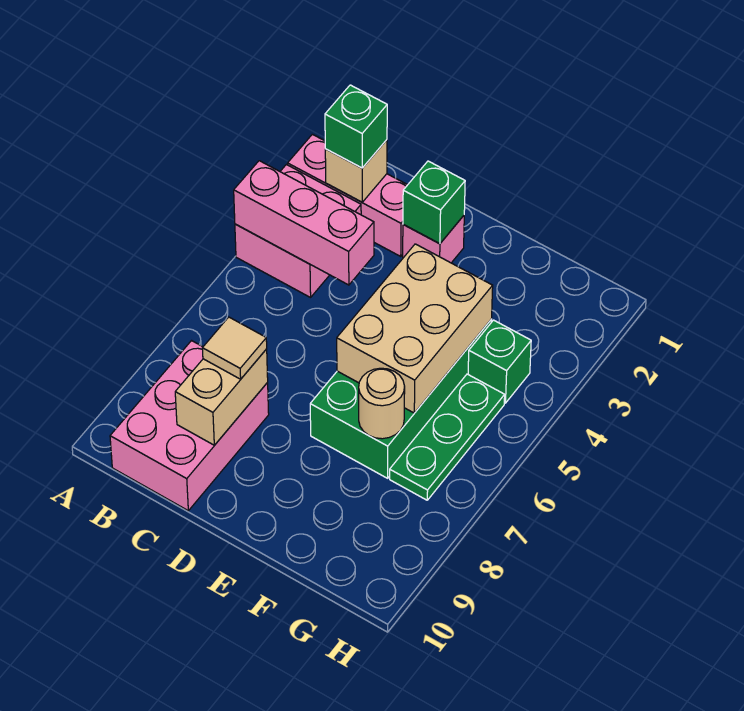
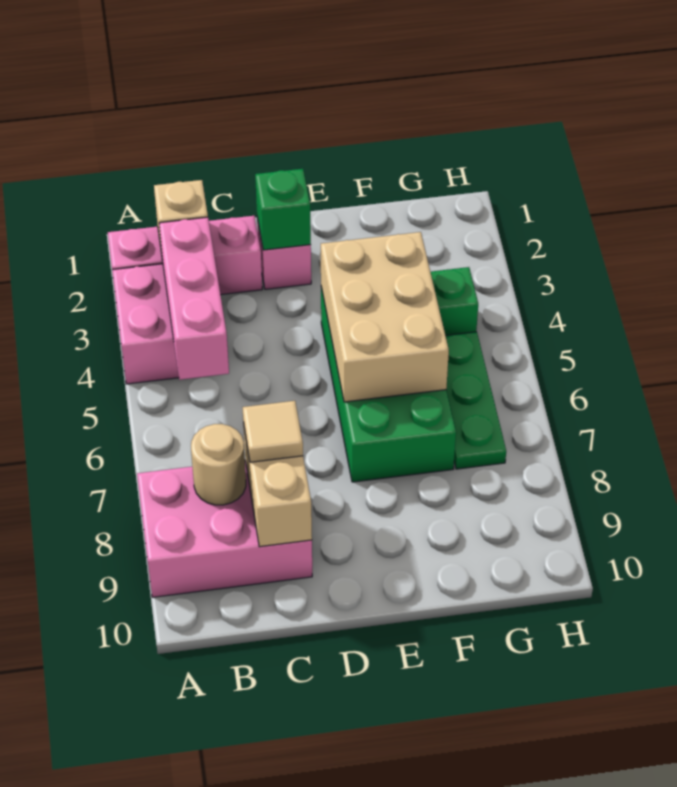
pink brick A4:C4 level 2 -> pink brick B3:B5 level 2
green brick B2 level 3 -> none
pink brick B8:C10 level 1 -> pink brick A8:C9 level 1
tan round brick F7 level 2 -> tan round brick B8 level 2

